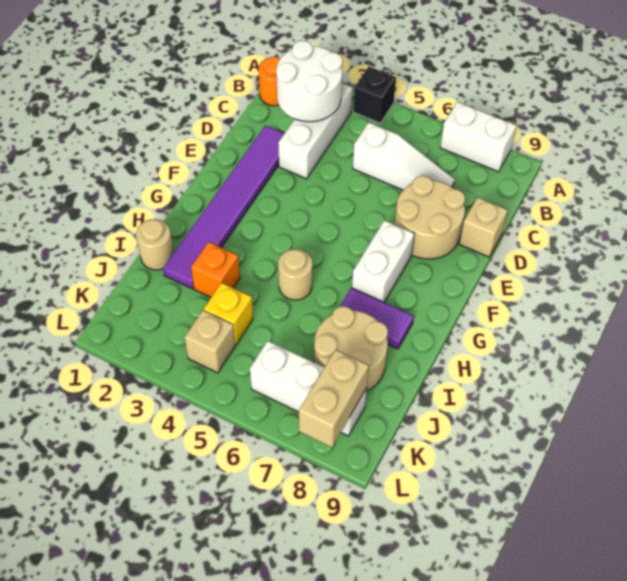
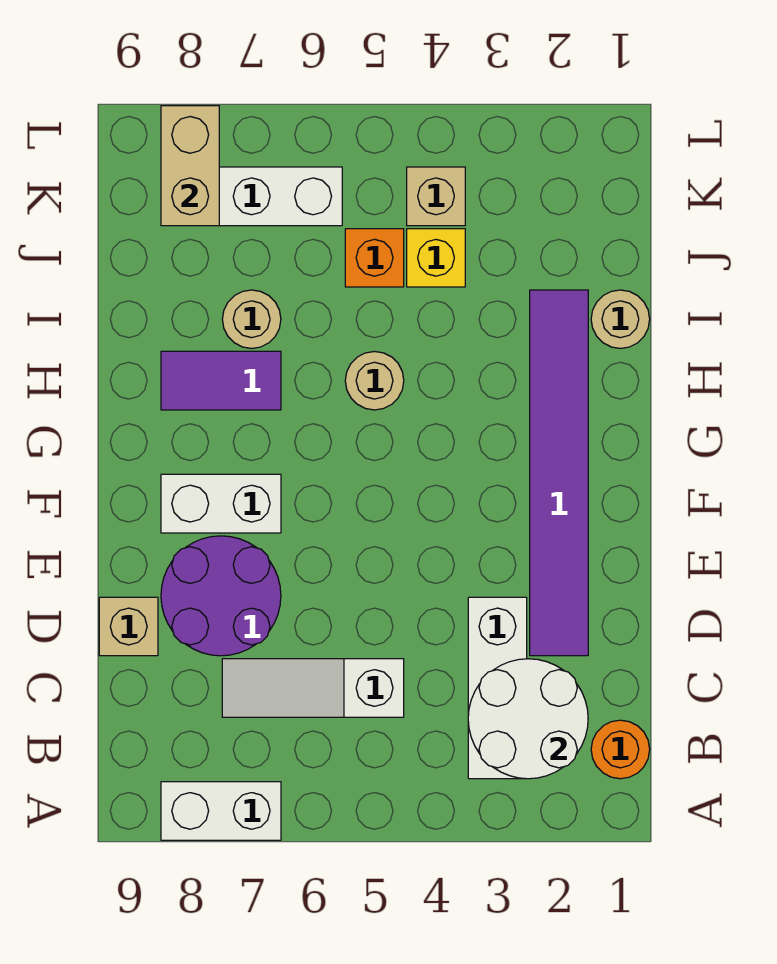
black brick A4 level 1 -> none
tan round brick D7:E8 level 1 -> purple round brick D7:E8 level 1
white brick F7:G7 level 1 -> white brick F7:F8 level 1
orange brick I3 level 1 -> orange brick J5 level 1
tan round brick I7:J8 level 1 -> tan round brick I7 level 1

